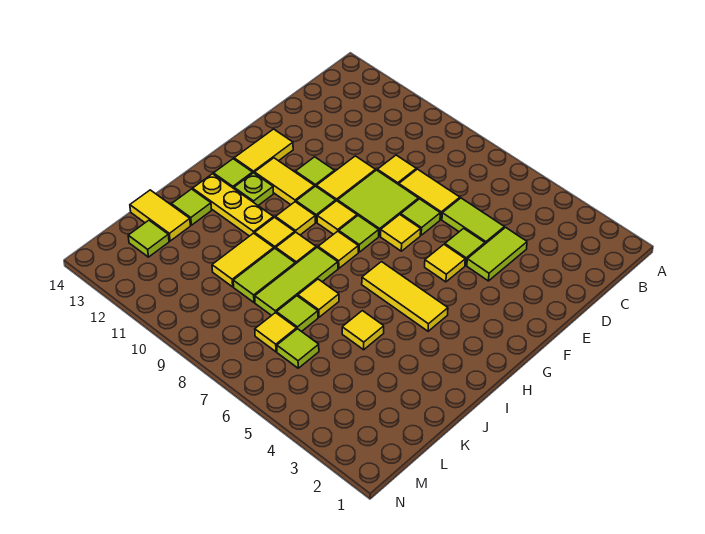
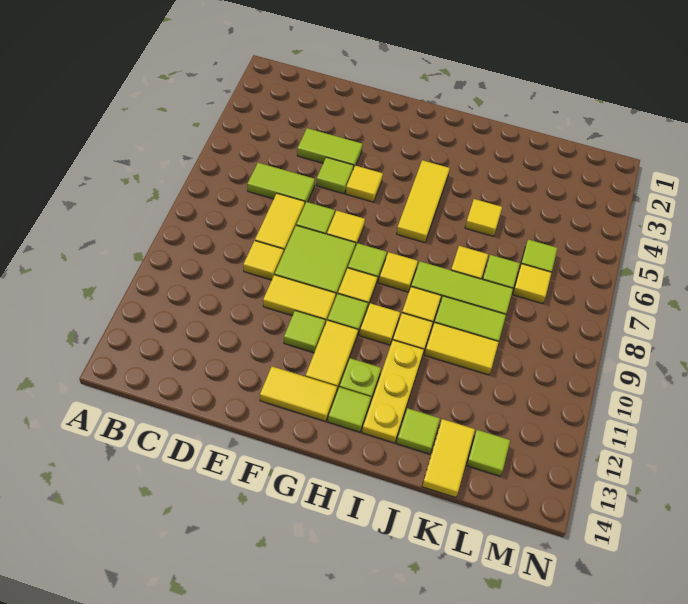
lime tile D5:D6 level 1 -> lime tile C6:D6 level 1

